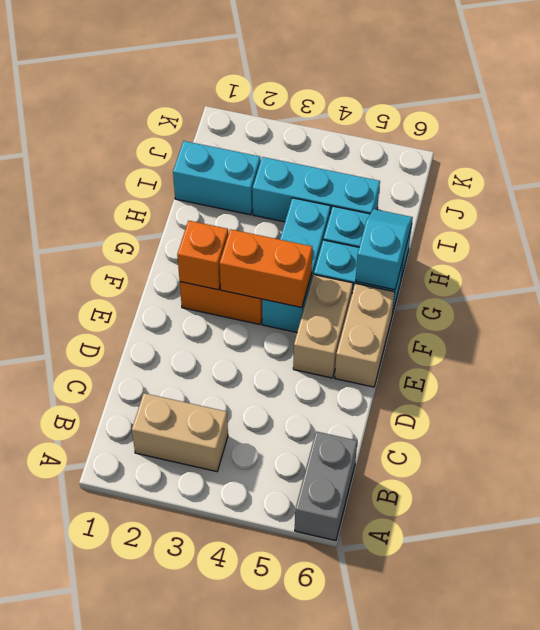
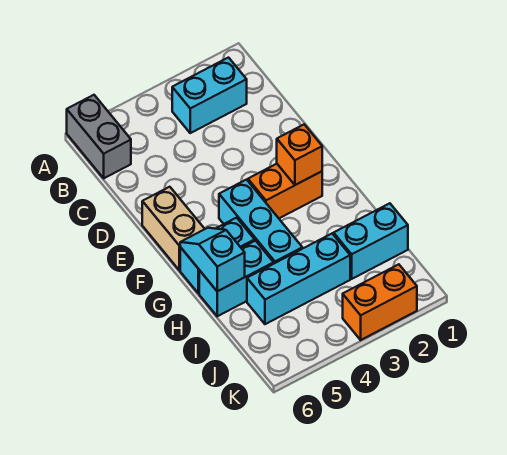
tan brick B2:B3 level 1 -> cyan brick B2:B3 level 1
tan brick E5:F5 level 1 -> none
orange brick F3:F4 level 2 -> orange brick K2:K3 level 1
cyan slope G6:H6 level 2 top G -> cyan slope G6:H6 level 2 top H

